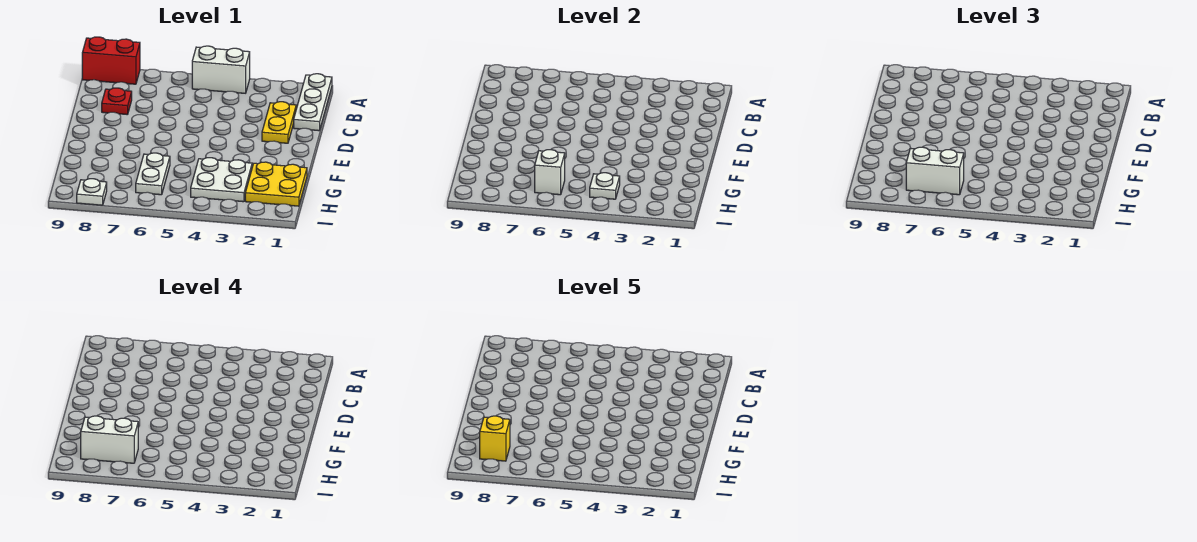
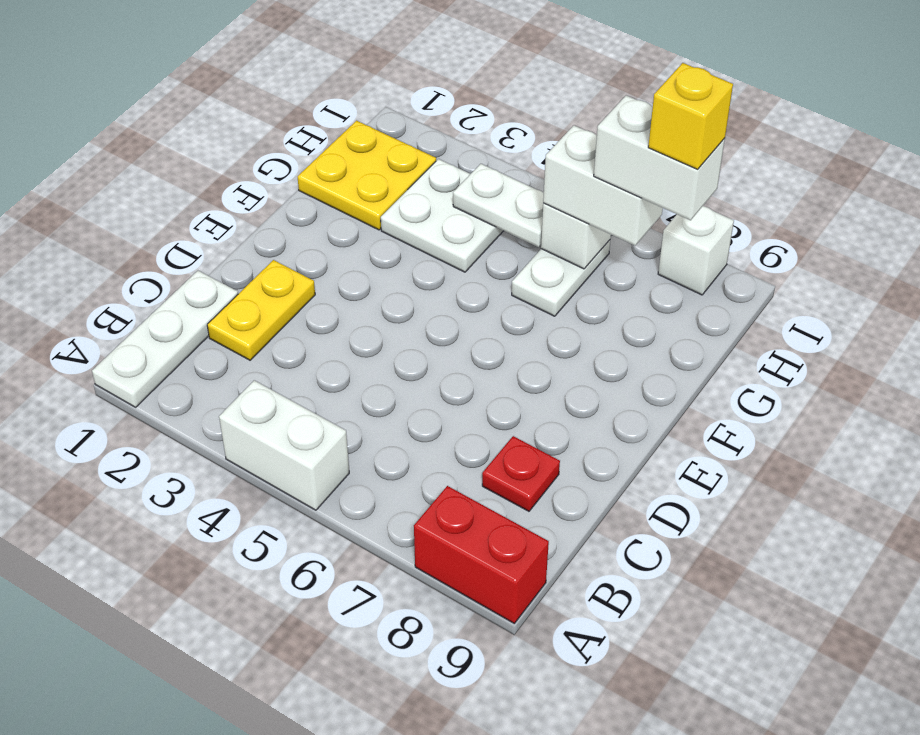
white plate H4 level 2 -> white plate H4:H5 level 2
white plate I8 level 1 -> white brick I8 level 1

